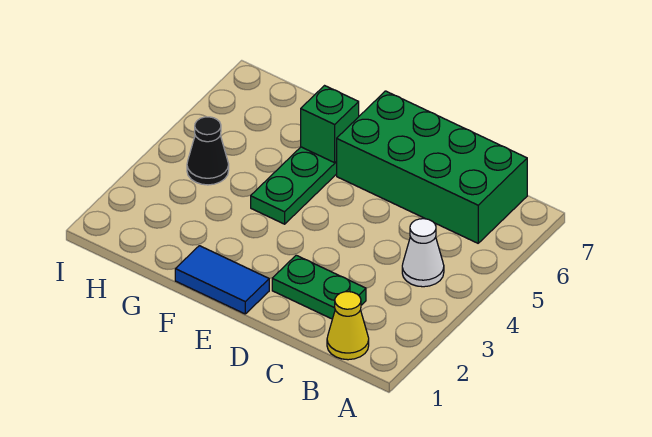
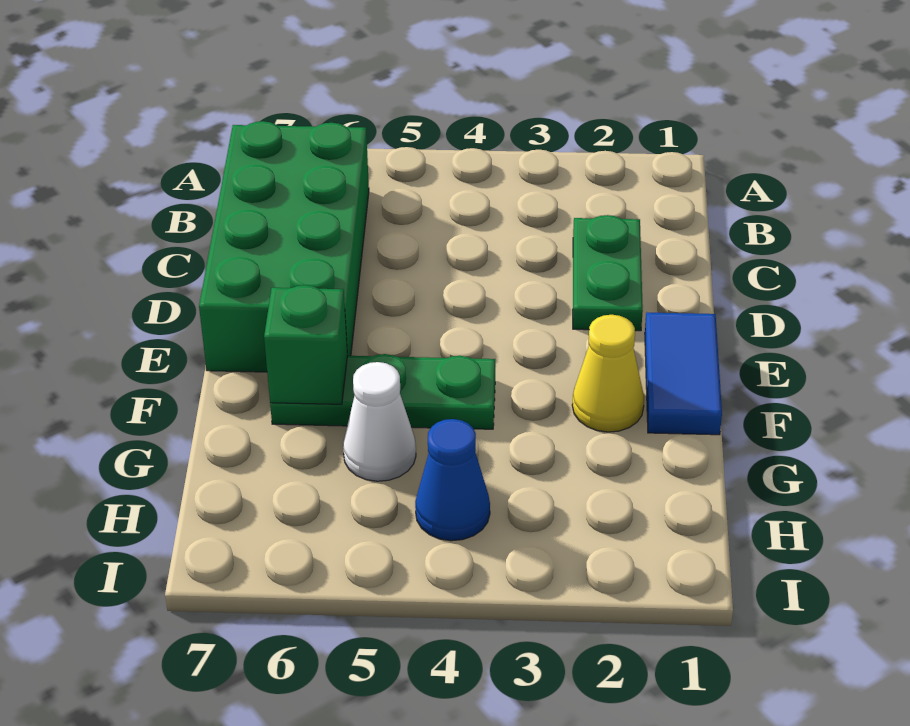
yellow cone B1 level 1 -> yellow cone F2 level 1
white cone B4 level 1 -> white cone G5 level 1
black cone H4 level 1 -> blue cone H4 level 1

